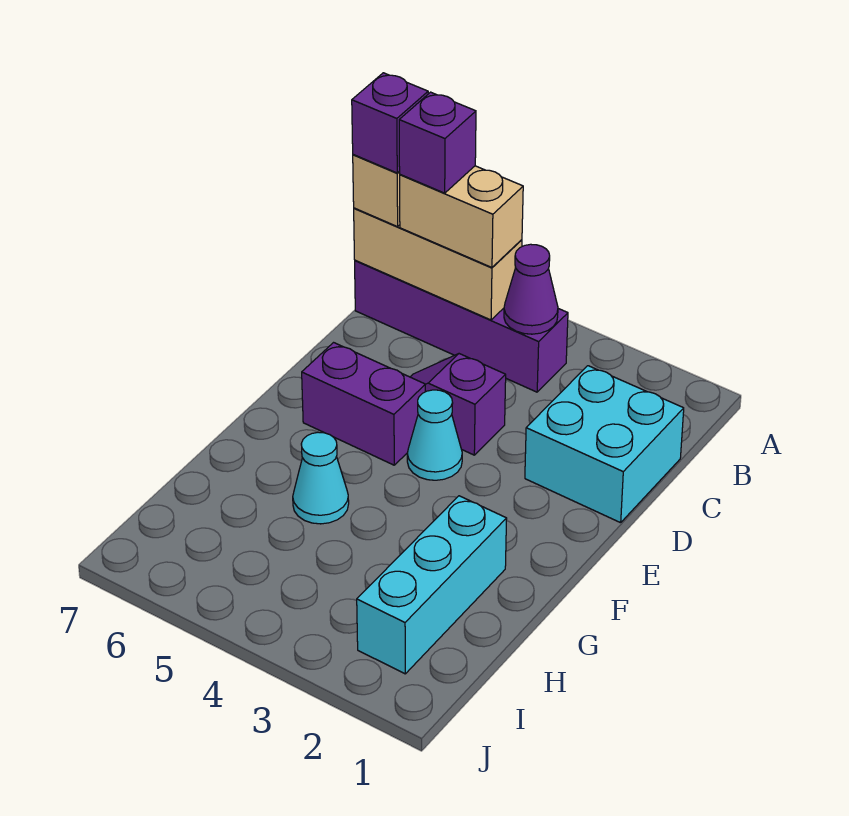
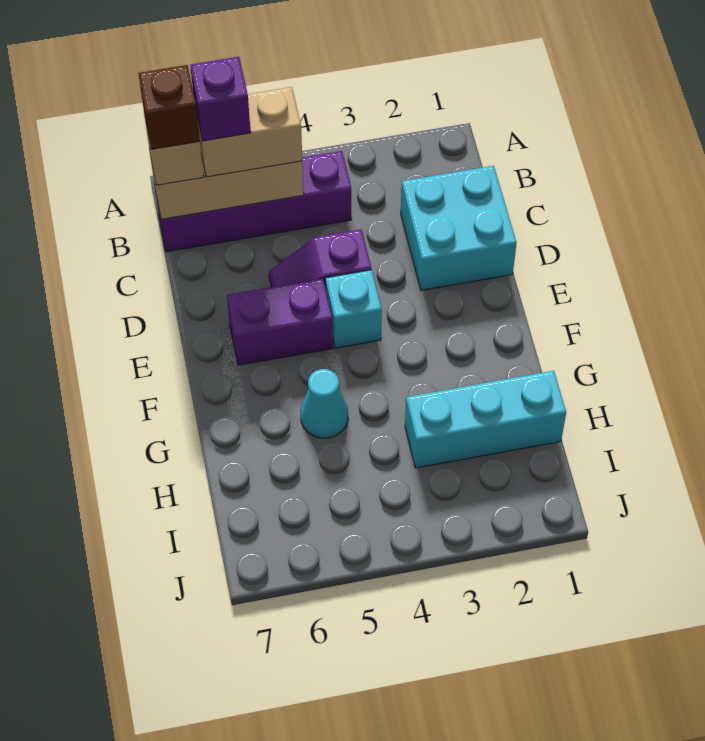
purple cone B4 level 2 -> none
purple brick B7 level 4 -> brown brick B7 level 4
cyan cone E4 level 1 -> cyan brick E4 level 1
cyan brick G2:I2 level 1 -> cyan brick H1:H3 level 1

